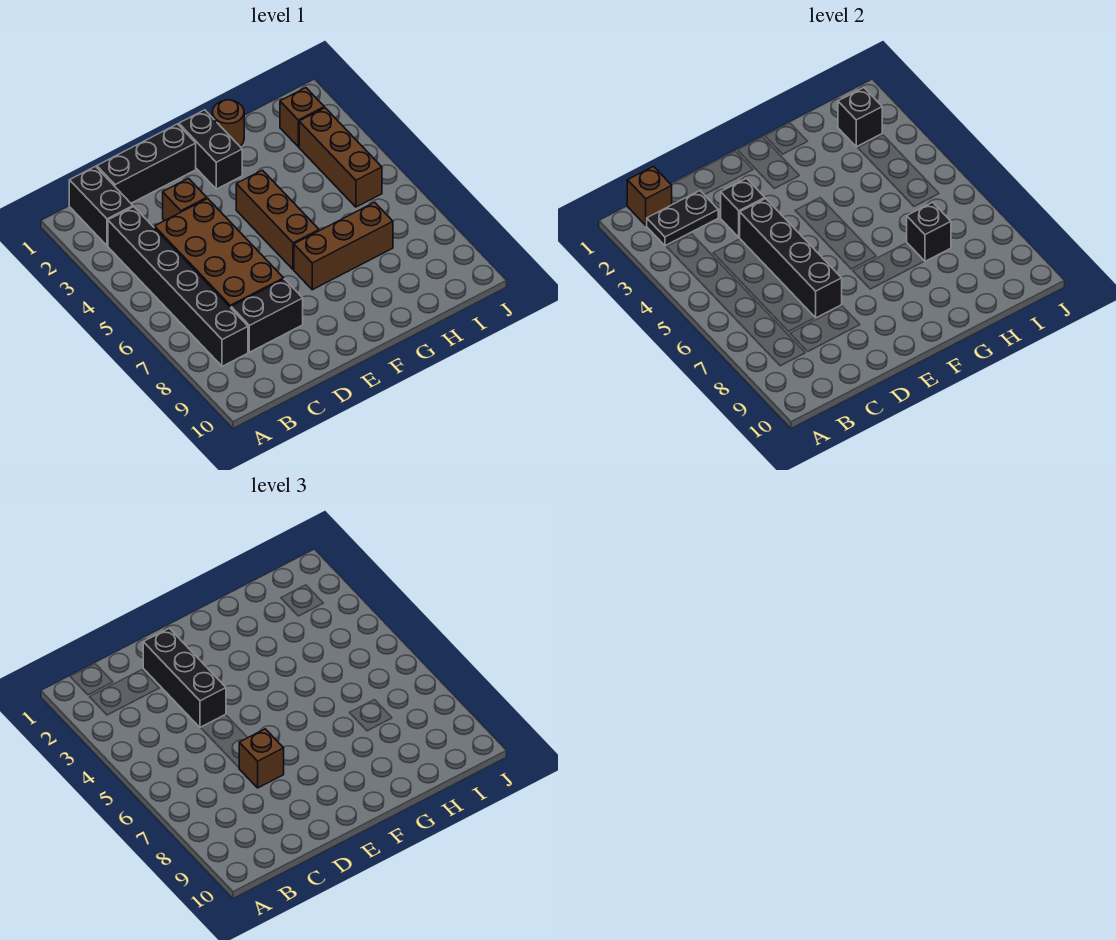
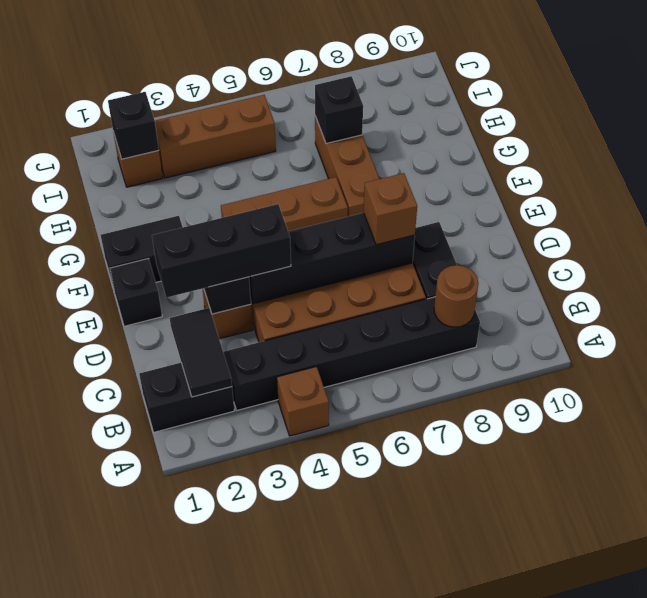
brown brick B1 level 2 -> brown brick A4 level 1
black plate B2:C2 level 2 -> black tile B2:C2 level 2
black brick C1:E1 level 1 -> black brick E1 level 1
brown round brick G1 level 1 -> brown round brick B8 level 2

